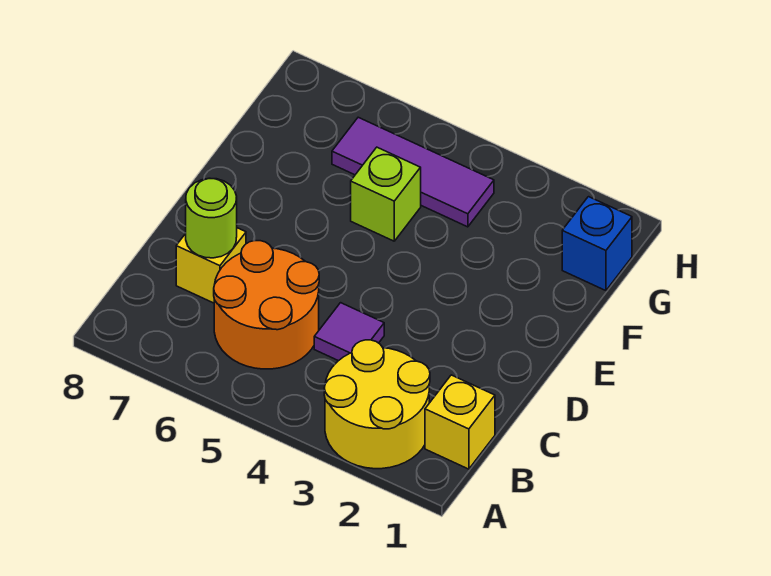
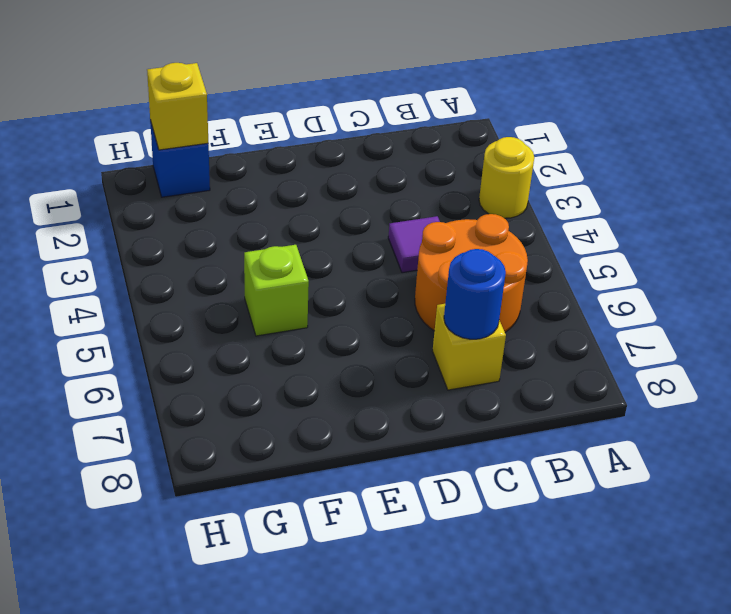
yellow round brick A2:B3 level 1 -> yellow round brick A3 level 1
yellow brick B1 level 1 -> yellow brick G1 level 2
lime round brick C7 level 2 -> blue round brick C7 level 2
purple tile G4:G6 level 1 -> none

